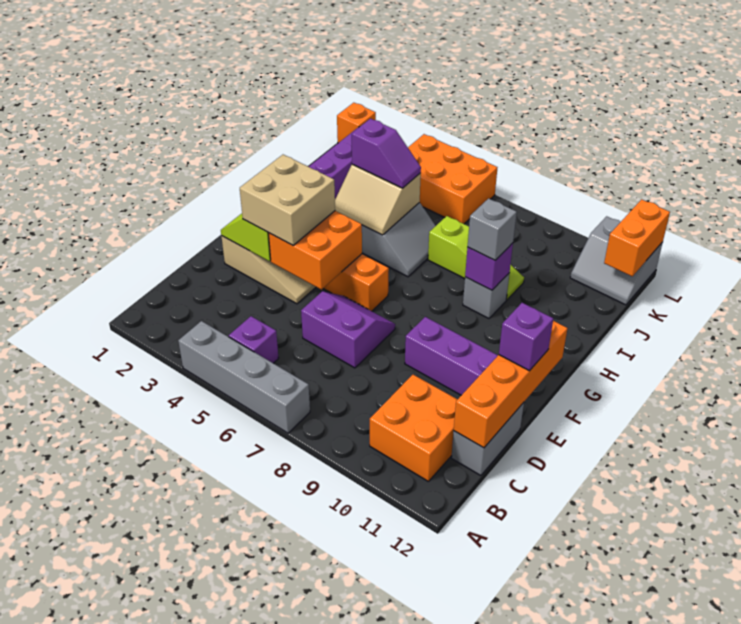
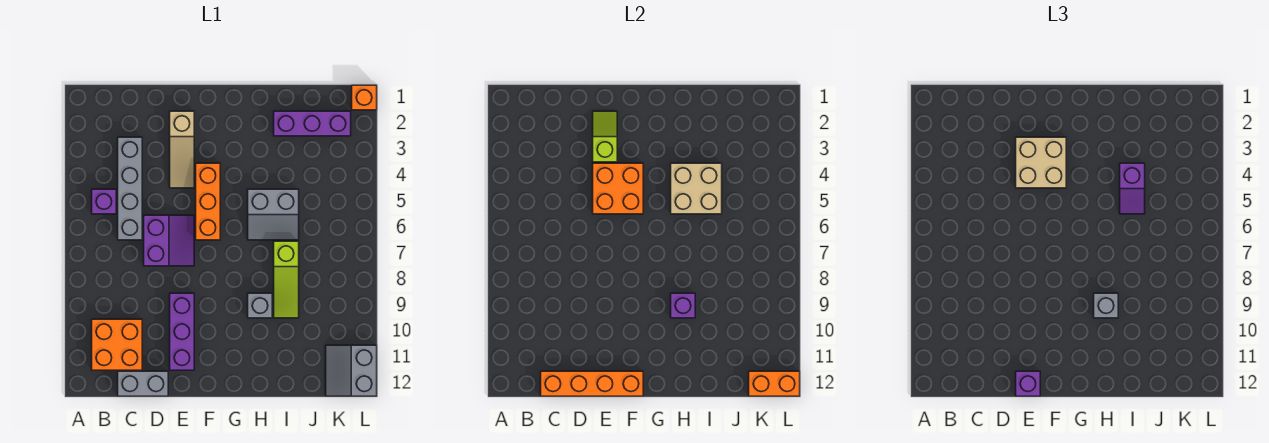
grey brick A4:A7 level 1 -> grey brick C3:C6 level 1
tan slope H4:I5 level 2 top I -> tan brick H4:I5 level 2
orange brick K4:L6 level 1 -> none

